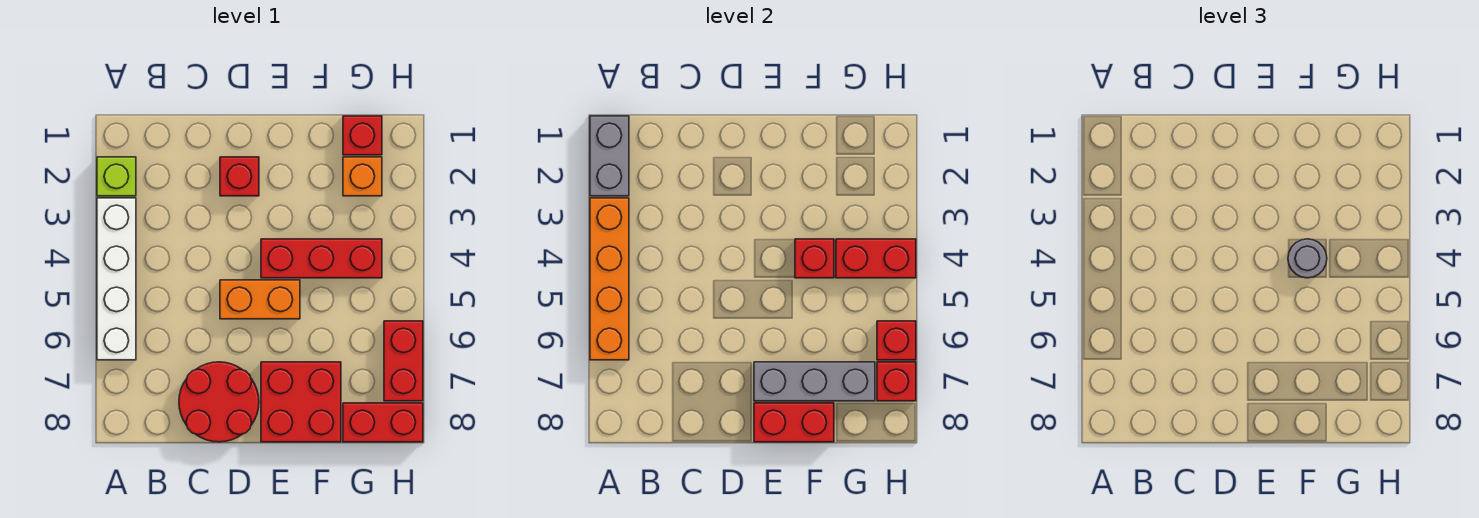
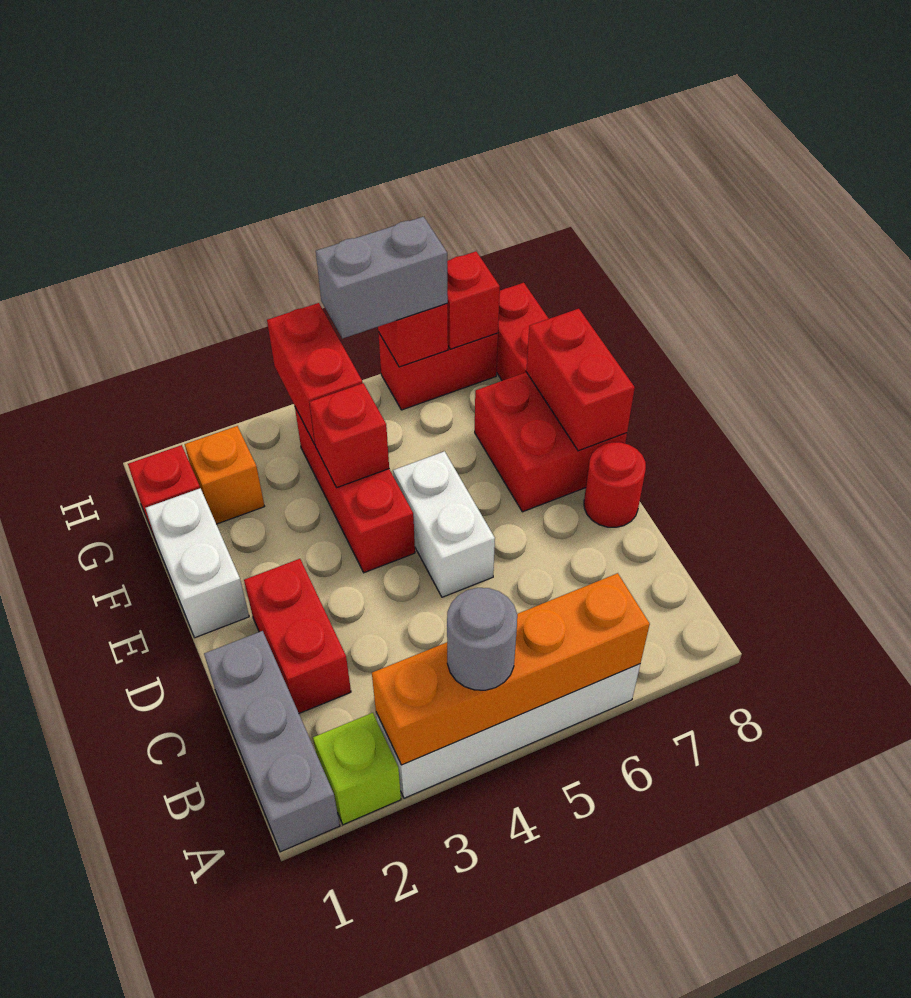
grey brick A1:A2 level 2 -> grey brick H5:H6 level 3
red round brick C7:D8 level 1 -> red round brick D8 level 1
red brick D2 level 1 -> red brick C2:D2 level 1
orange brick D5:E5 level 1 -> white brick D5:E5 level 1
none -> white brick E1:F1 level 1
grey brick E7:G7 level 2 -> grey brick A1:C1 level 1
grey round brick F4 level 3 -> grey round brick A4 level 3

